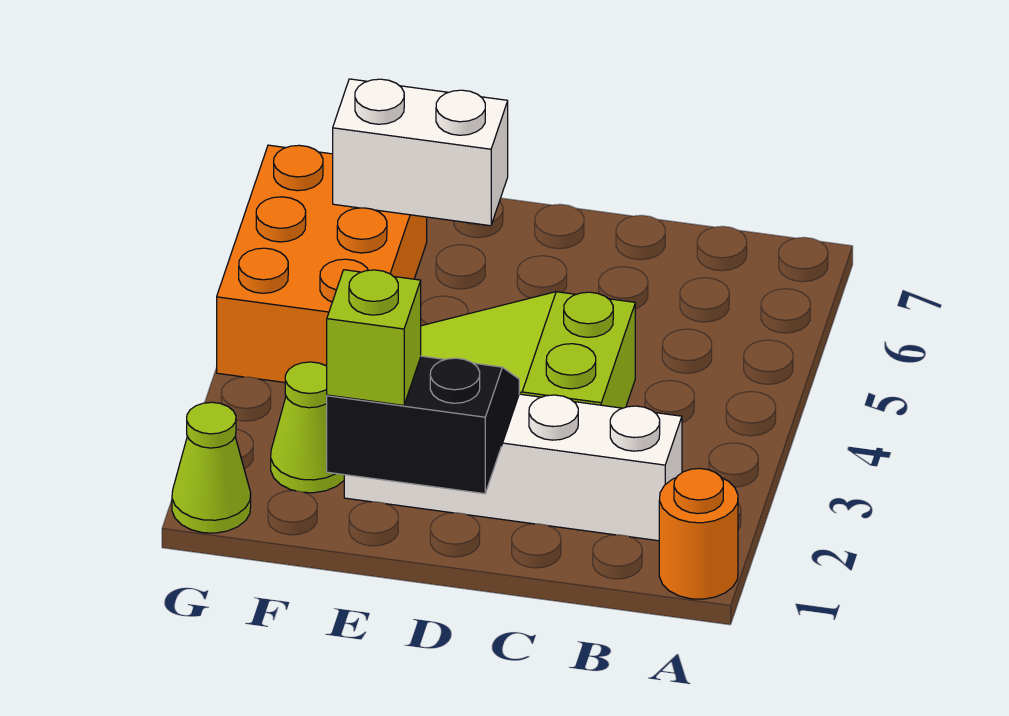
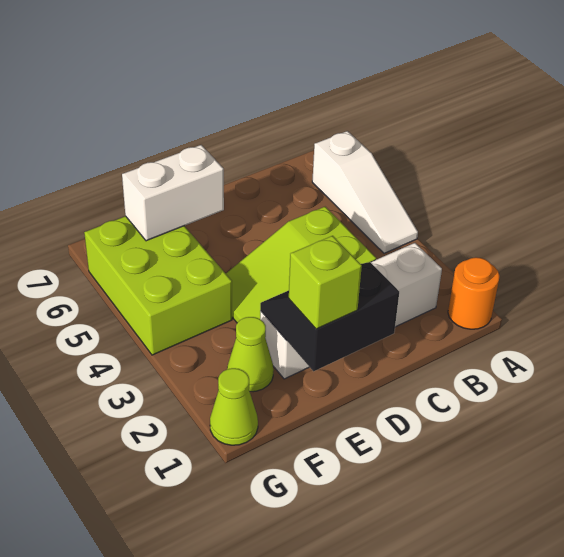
none -> white slope A4:A6 level 1 top 6
orange brick F4:G6 level 1 -> lime brick F4:G6 level 1

